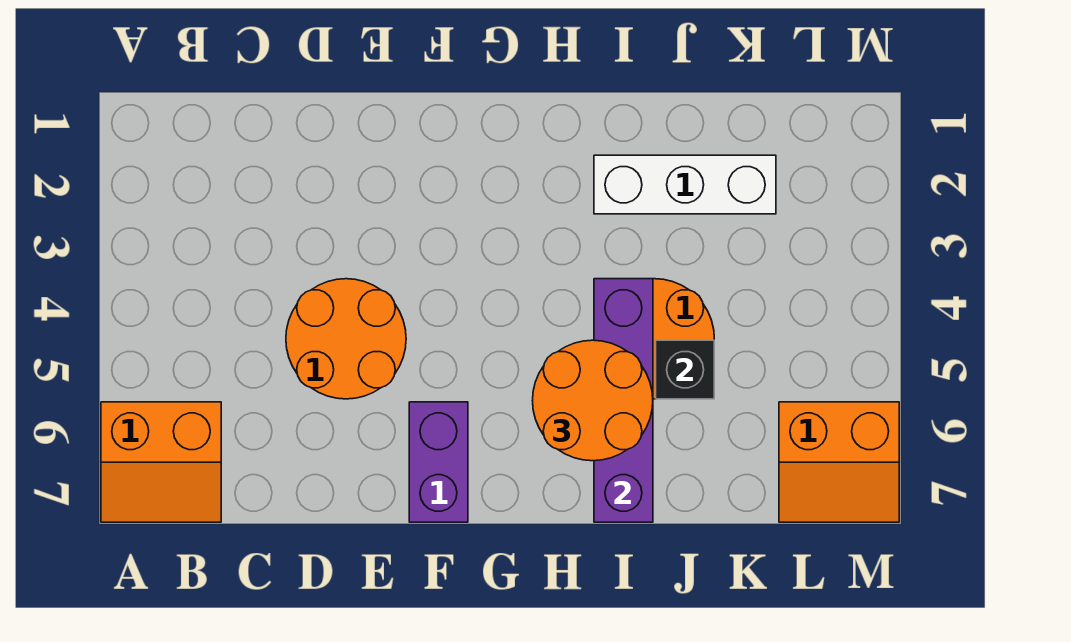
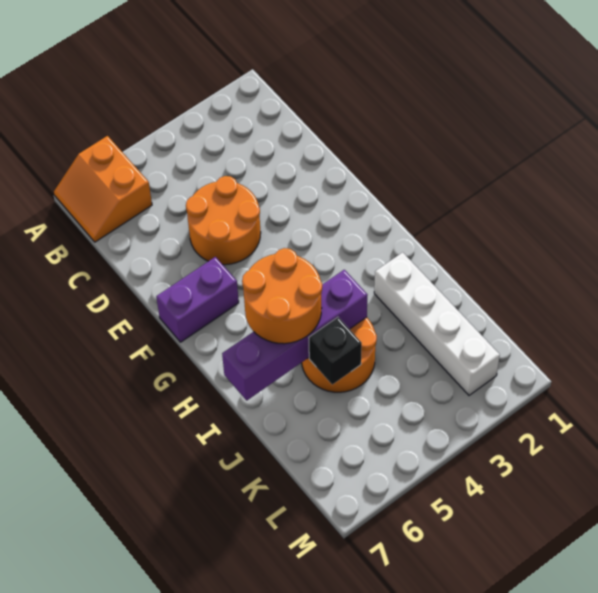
white brick I2:K2 level 1 -> white brick I2:L2 level 1
orange slope L6:M7 level 1 top 6 -> none

